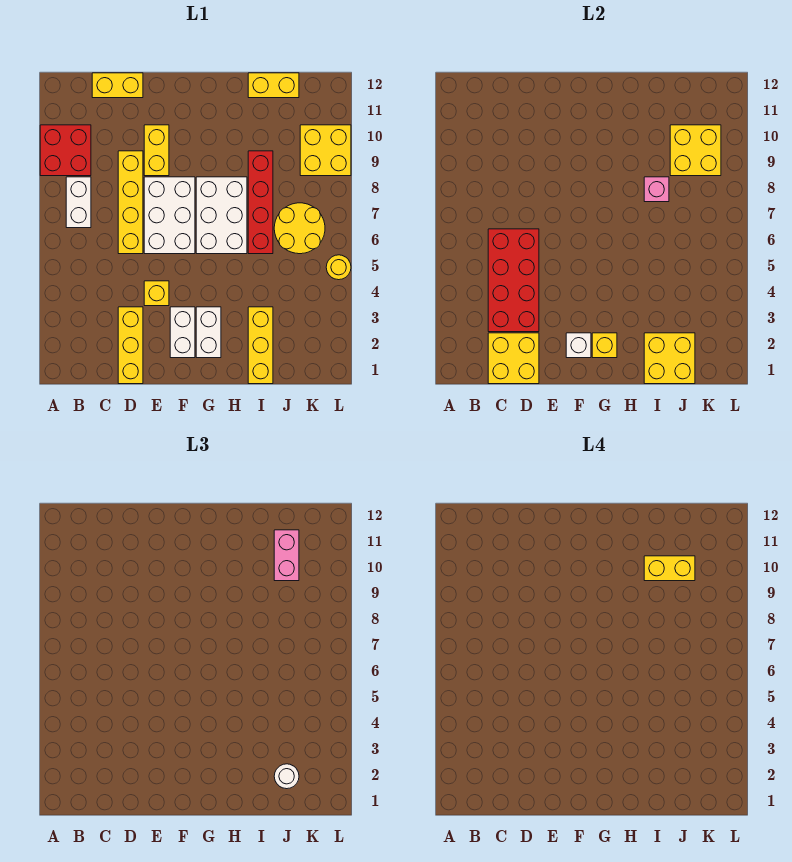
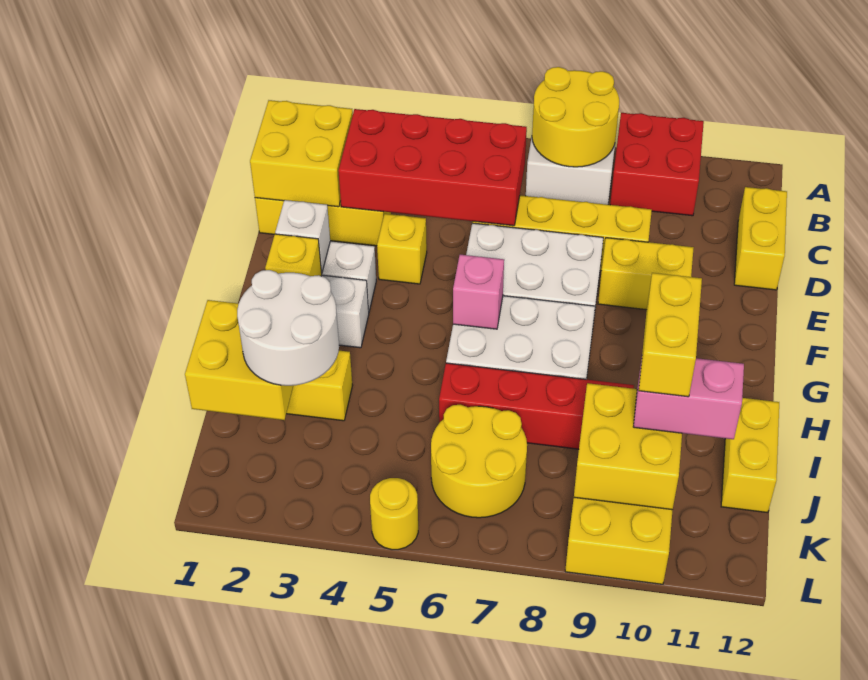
none -> yellow round brick A7:B8 level 2
pink brick I8 level 2 -> pink brick G6 level 2
white round brick J2 level 3 -> white round brick I2:J3 level 3

